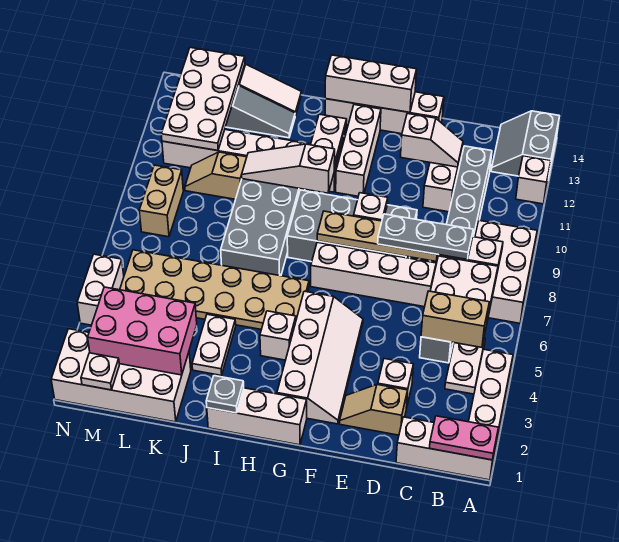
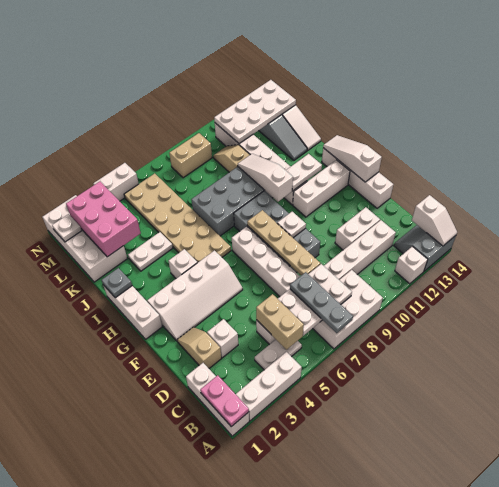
grey brick C5:C12 level 1 -> white brick C5:C12 level 1
grey plate C8:E8 level 3 -> grey plate A7:C7 level 3
white slope D12:E12 level 2 top E -> white slope A14:B14 level 2 top B
white brick F14:H14 level 2 -> white slope F14:H14 level 2 top F

